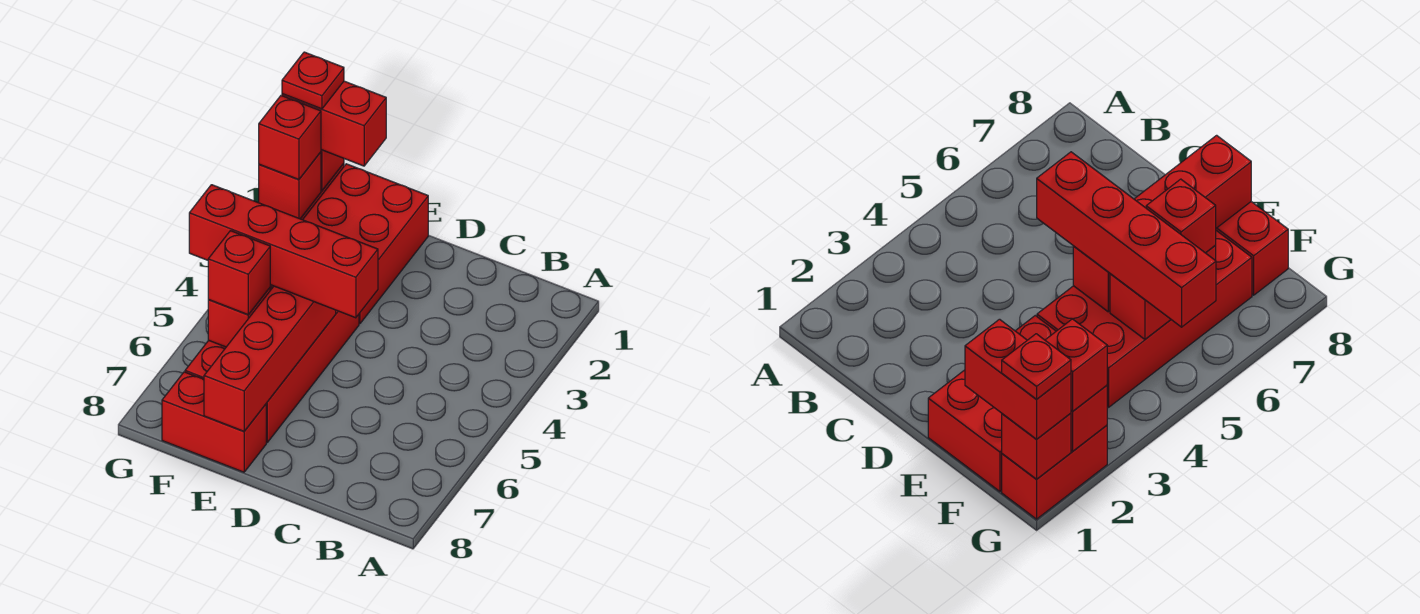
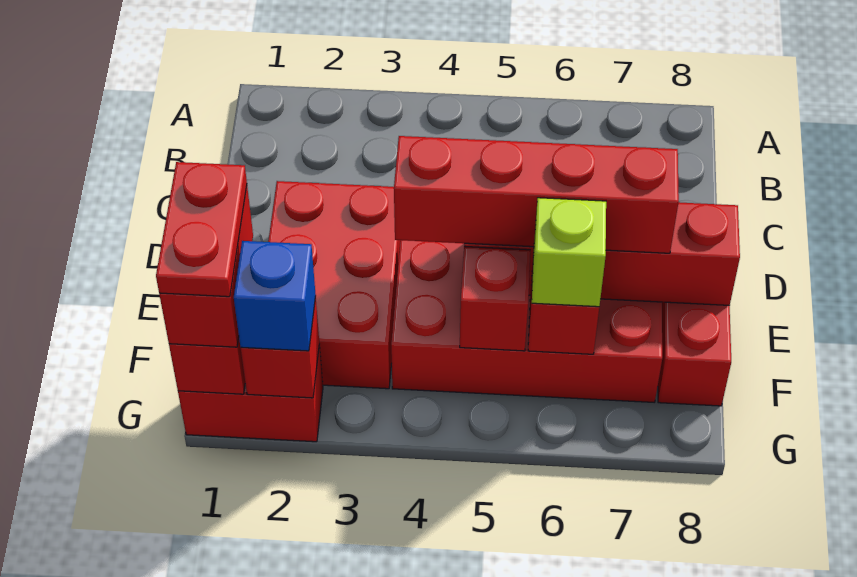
red brick D5:G5 level 3 -> red brick E4:E7 level 3
red brick E1:F3 level 1 -> red brick D2:F3 level 1
red brick F6 level 3 -> lime brick F6 level 3
red plate G1 level 4 -> red plate F1:G1 level 4
red brick G2 level 3 -> blue brick G2 level 3

